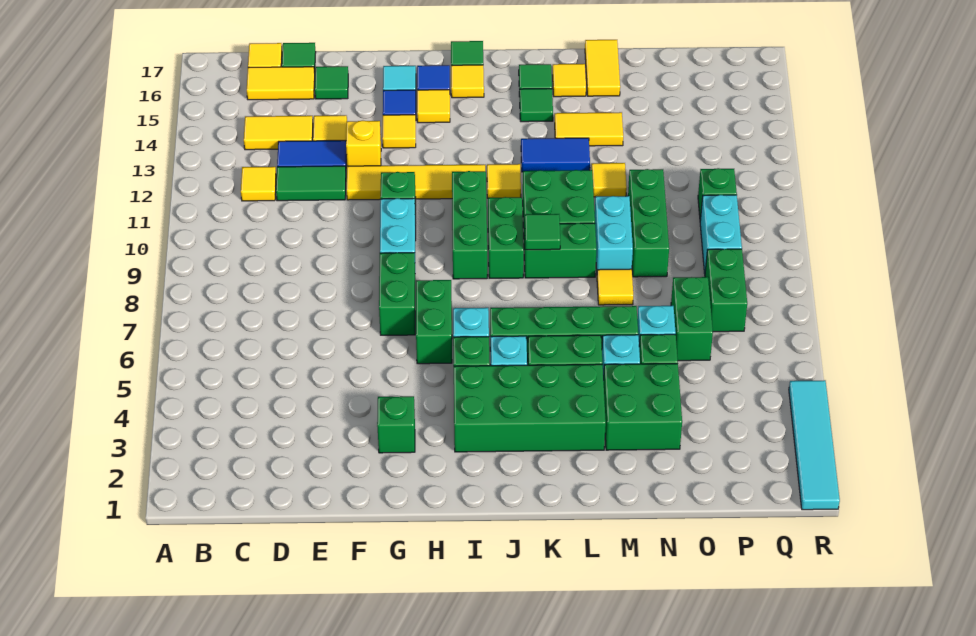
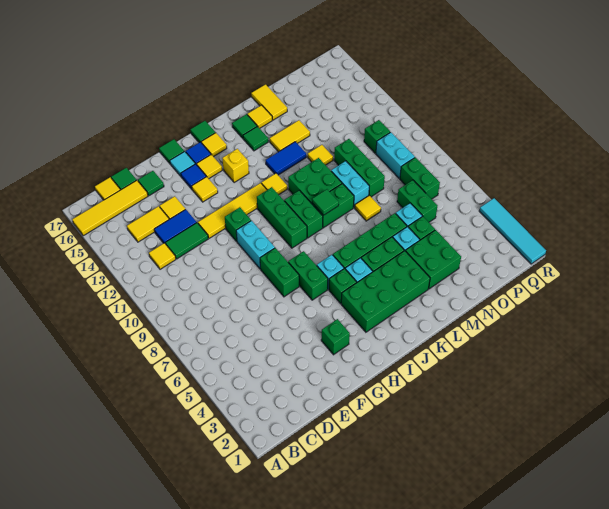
yellow tile C16:D16 level 1 -> yellow tile A16:D16 level 1
yellow brick F13 level 1 -> yellow brick I14 level 1
none -> green tile G17 level 1

